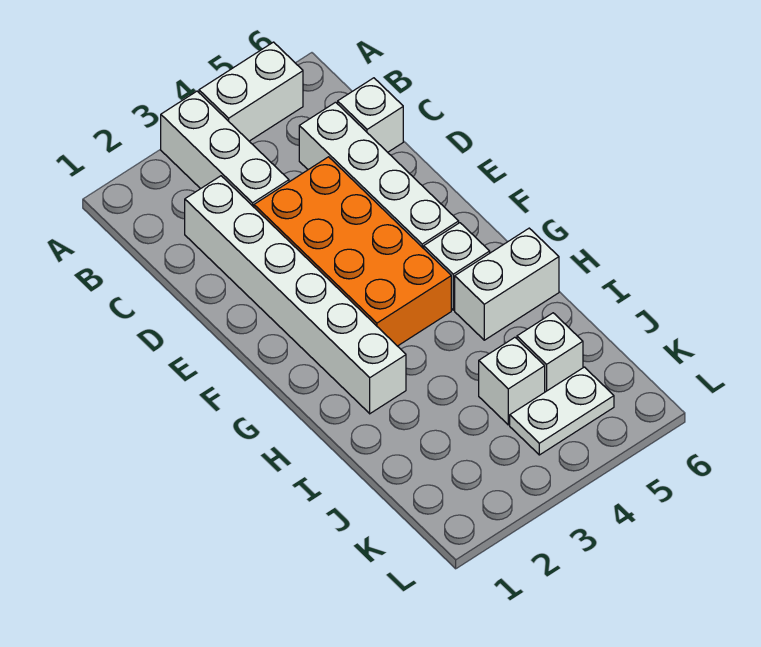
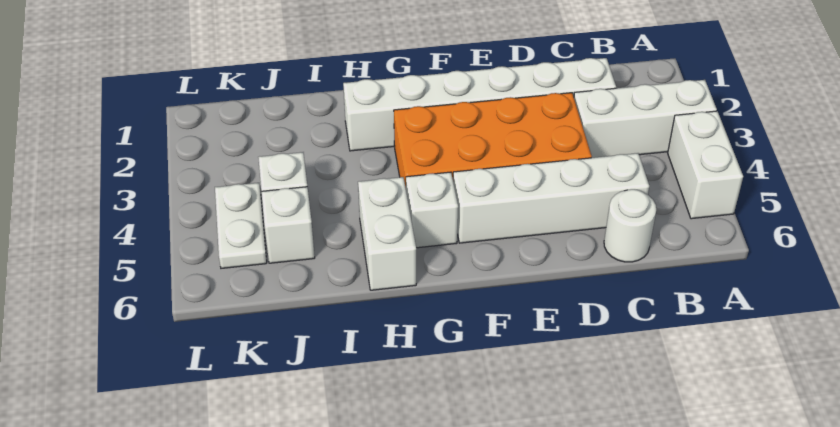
white brick C6 level 1 -> white round brick C6 level 1

